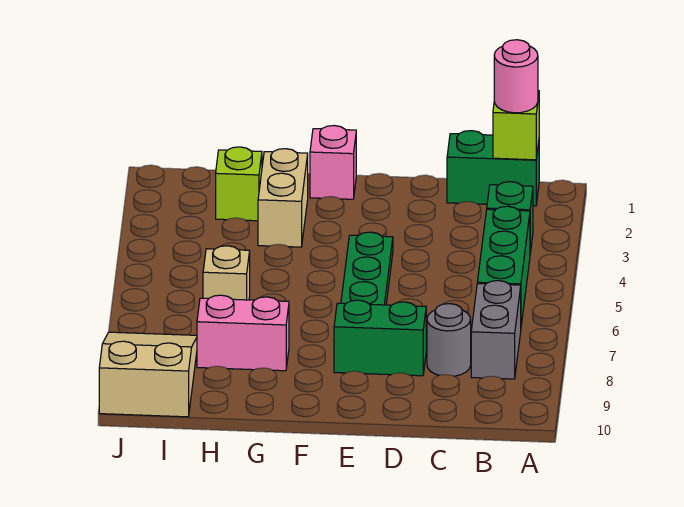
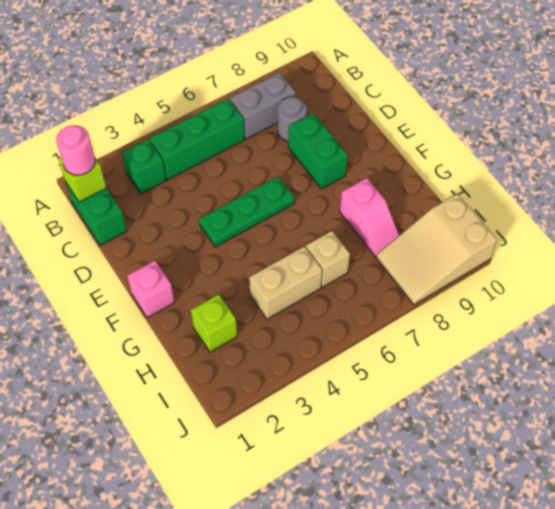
tan brick G2:G3 level 1 -> tan brick H4:H5 level 1
pink brick G8:H8 level 1 -> pink slope G8:H8 level 1 top G

